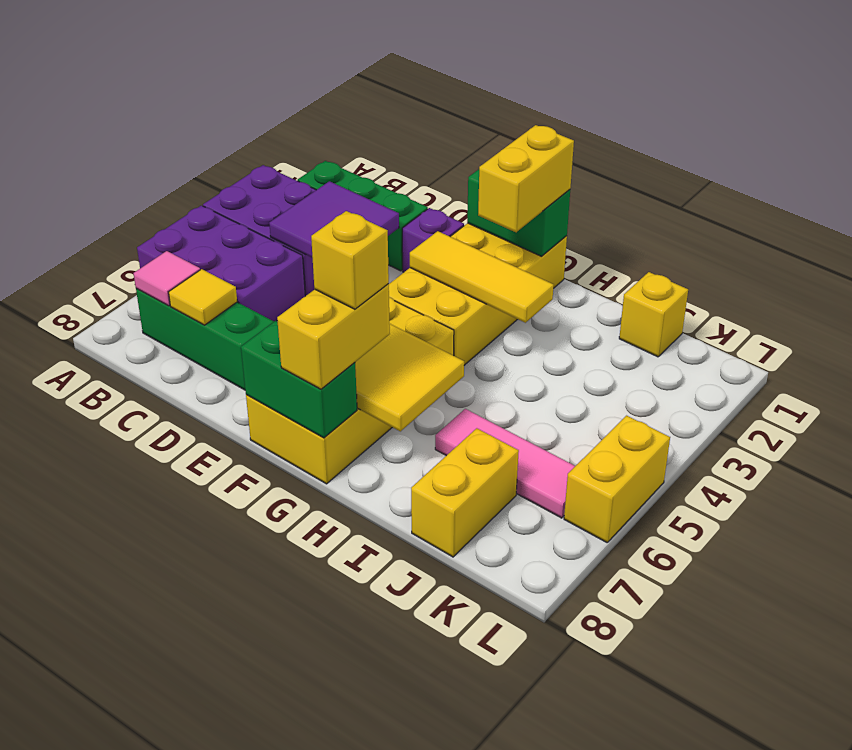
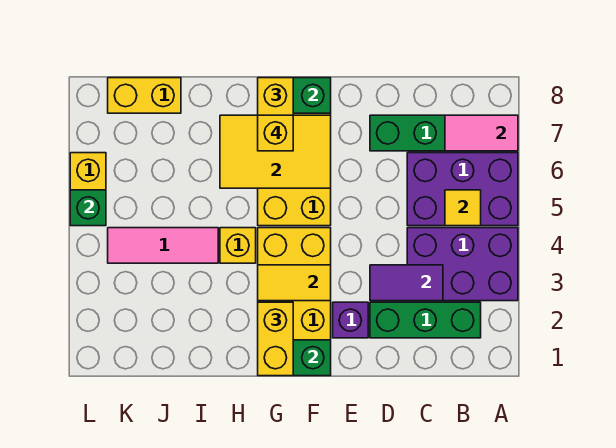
pink tile B7 level 2 -> pink tile A7:B7 level 2
purple tile C3:D4 level 2 -> purple tile C3:D3 level 2
yellow tile C7 level 2 -> yellow tile B5 level 2
yellow tile F3:H3 level 2 -> yellow tile F3:G3 level 2
pink tile I6:K6 level 1 -> pink tile I4:K4 level 1
yellow brick J1 level 1 -> yellow brick H4 level 1
yellow brick J7:J8 level 1 -> yellow brick J8:K8 level 1
none -> green brick L5 level 2

